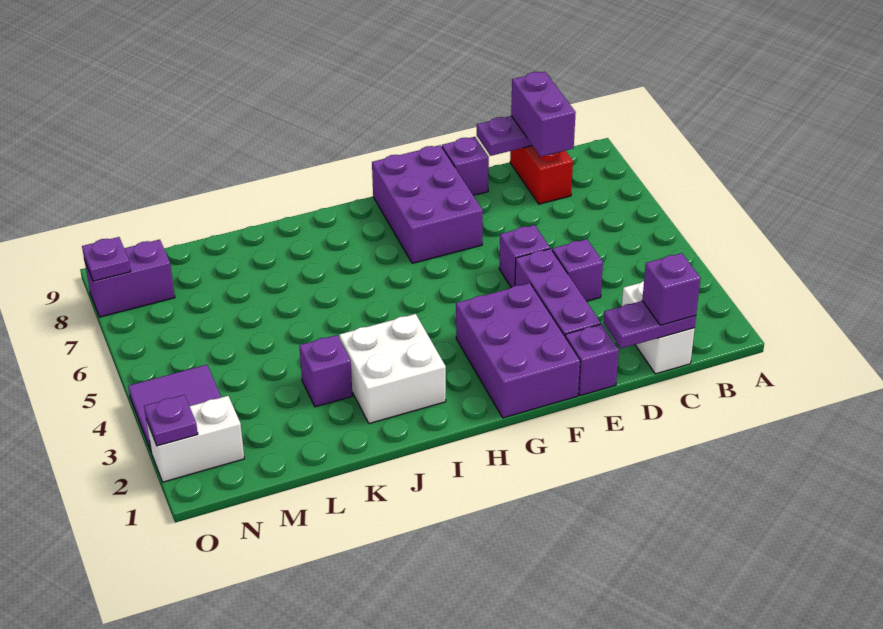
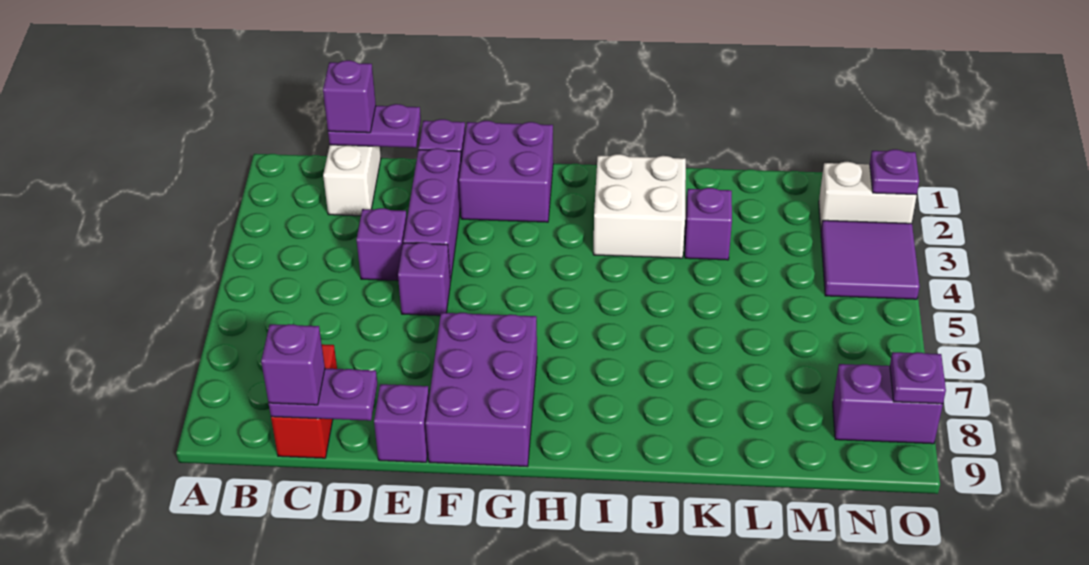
purple brick C8:C9 level 3 -> purple brick C9 level 3
purple brick F1:G3 level 1 -> purple brick F1:G2 level 1

